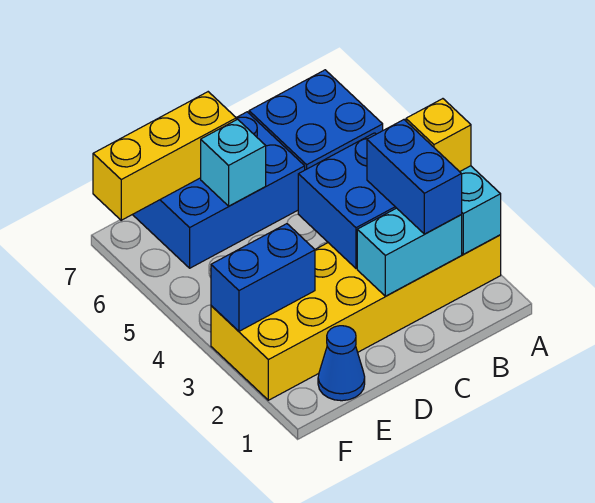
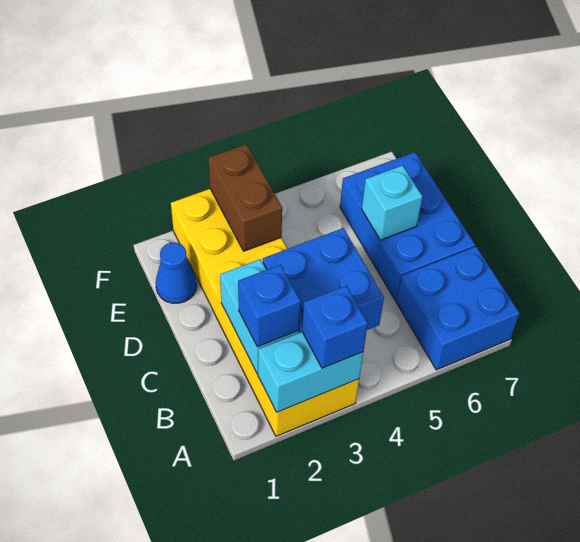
yellow brick A3 level 3 -> blue brick A3 level 3
blue brick B2:B3 level 3 -> blue brick B2 level 3
yellow brick D7:F7 level 2 -> none
blue brick E3:F3 level 2 -> brown brick E3:F3 level 2

